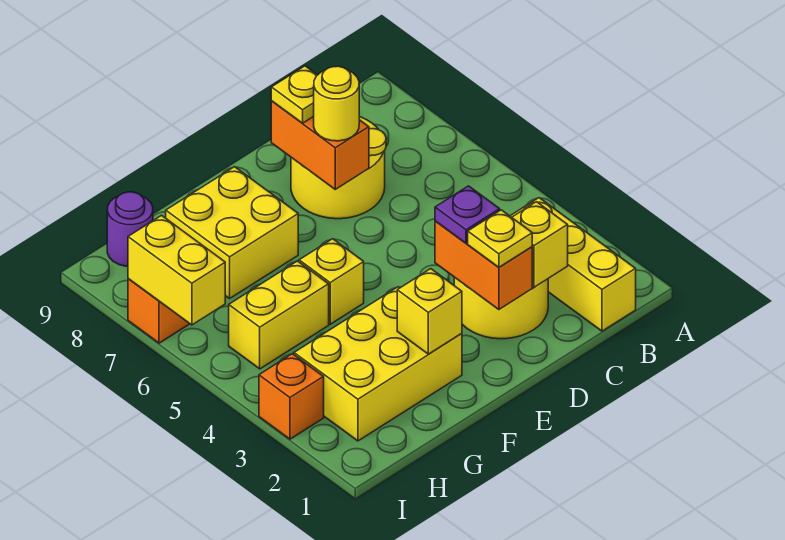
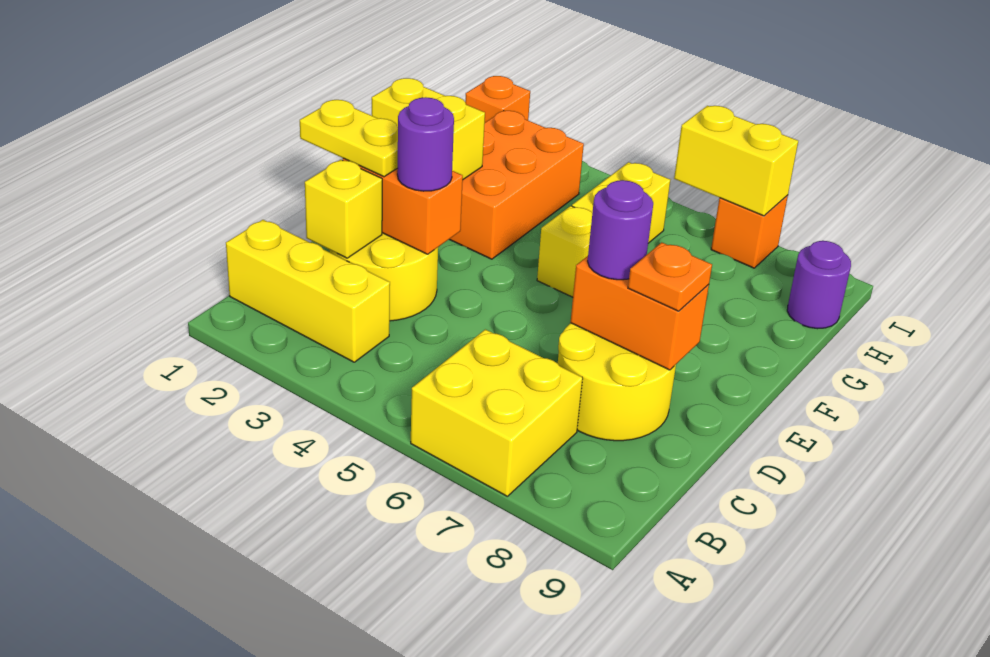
yellow plate D2 level 3 -> yellow plate D1:D2 level 3
purple plate D3 level 3 -> purple round brick D3 level 3
yellow round brick D7 level 3 -> purple round brick D7 level 3
yellow plate D8 level 3 -> orange plate D8 level 3
yellow brick F2:H3 level 1 -> orange brick F2:H3 level 1
yellow brick F2 level 2 -> yellow brick F1:F2 level 2
yellow brick F7:G8 level 1 -> yellow brick A6:B7 level 1
orange brick I3 level 1 -> orange brick I1 level 1

